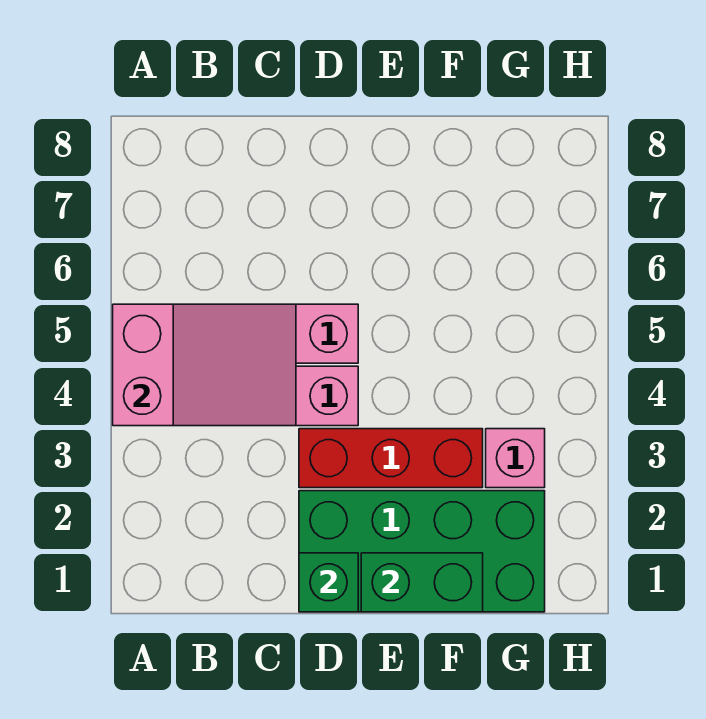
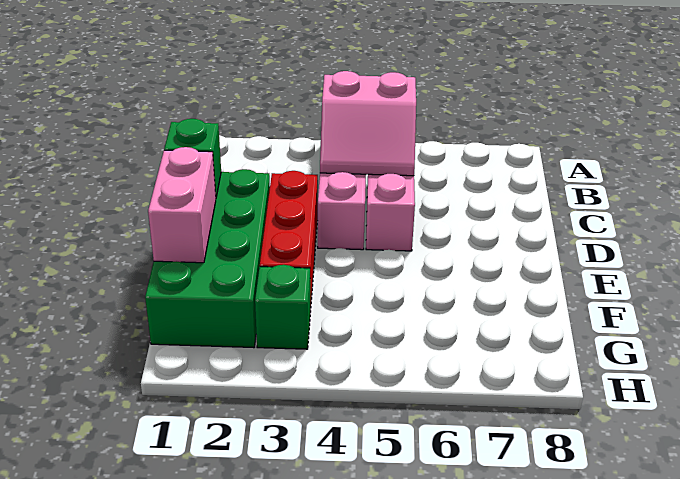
pink slope A4:C5 level 2 top A -> pink slope B4:C5 level 2 top B
green brick E1:F1 level 2 -> pink brick E1:F1 level 2
pink brick G3 level 1 -> green brick G3 level 1

